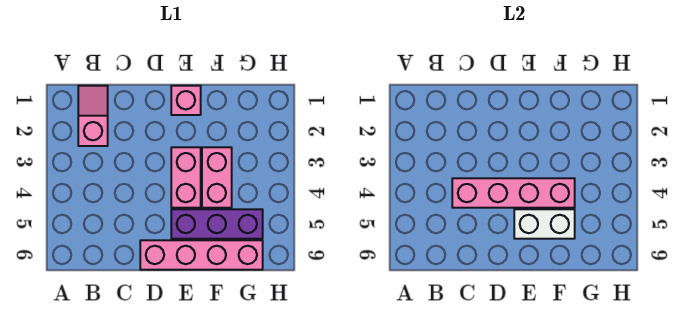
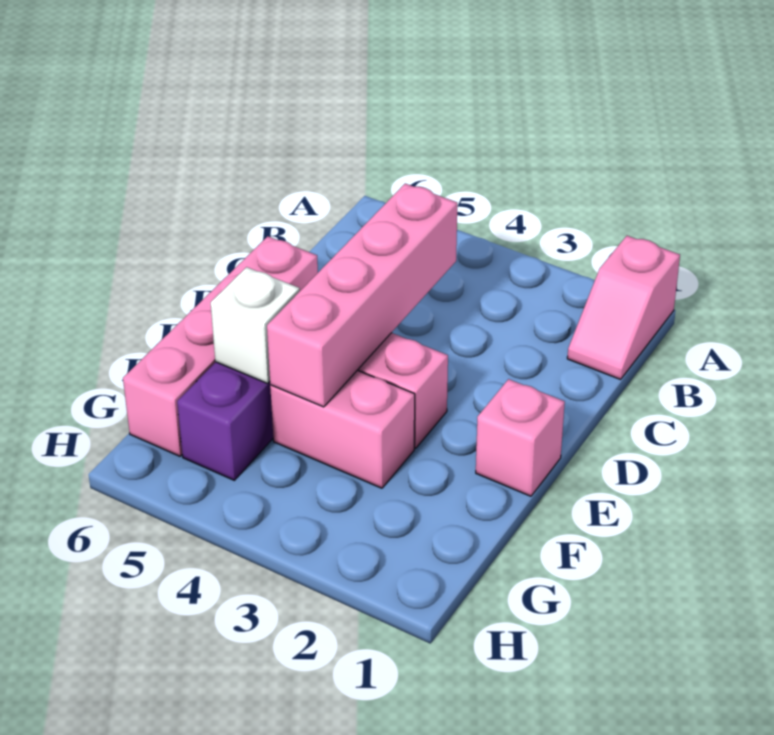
pink slope B1:B2 level 1 top 2 -> pink slope A1:B1 level 1 top A
white brick E5:F5 level 2 -> white brick F5 level 2

